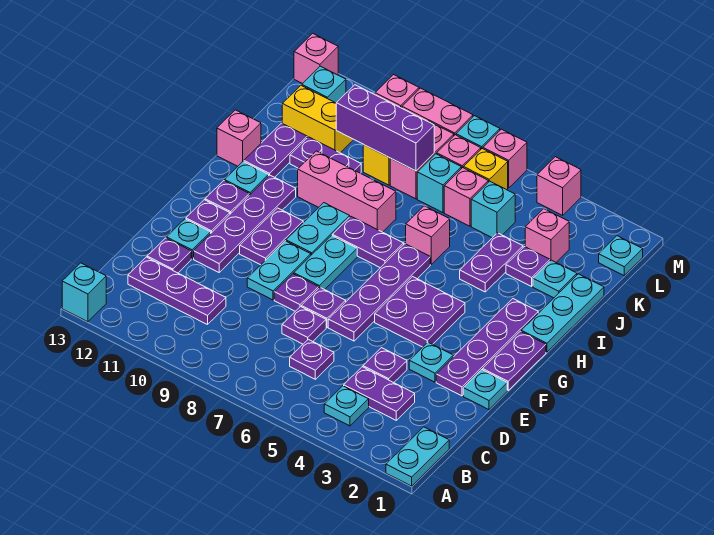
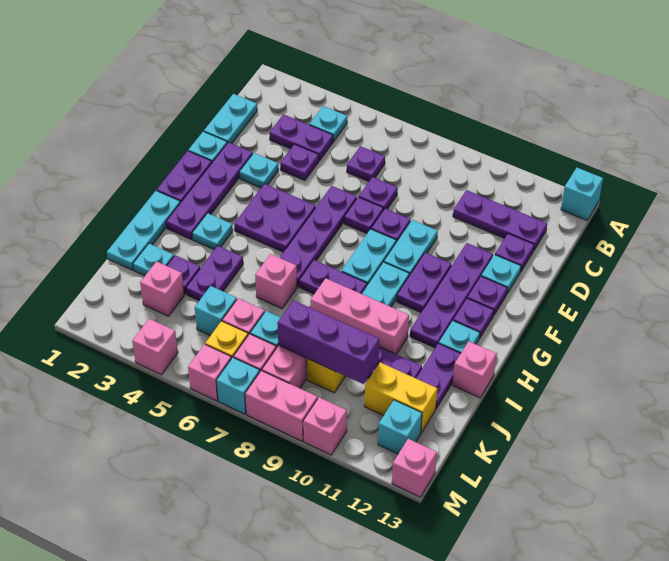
cyan plate A1:B1 level 1 -> cyan plate C1:D1 level 1
cyan plate L1 level 1 -> cyan plate H3 level 1

